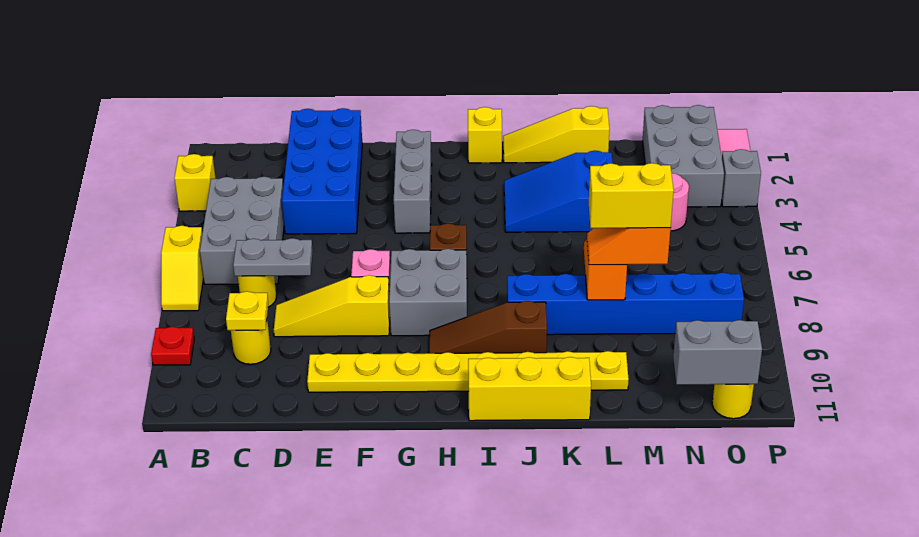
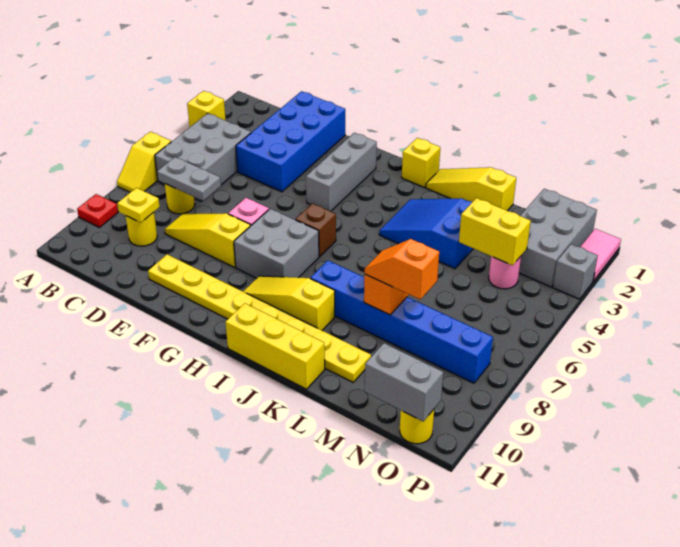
brown slope H9:J9 level 1 top J -> yellow slope H9:J9 level 1 top J
yellow brick L8:M8 level 4 -> yellow brick M4:N4 level 2

